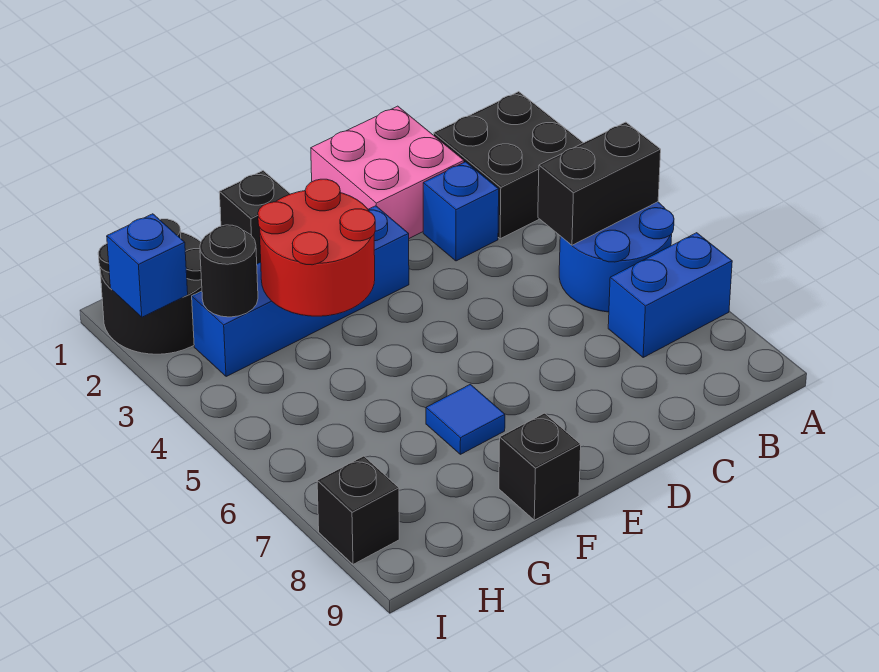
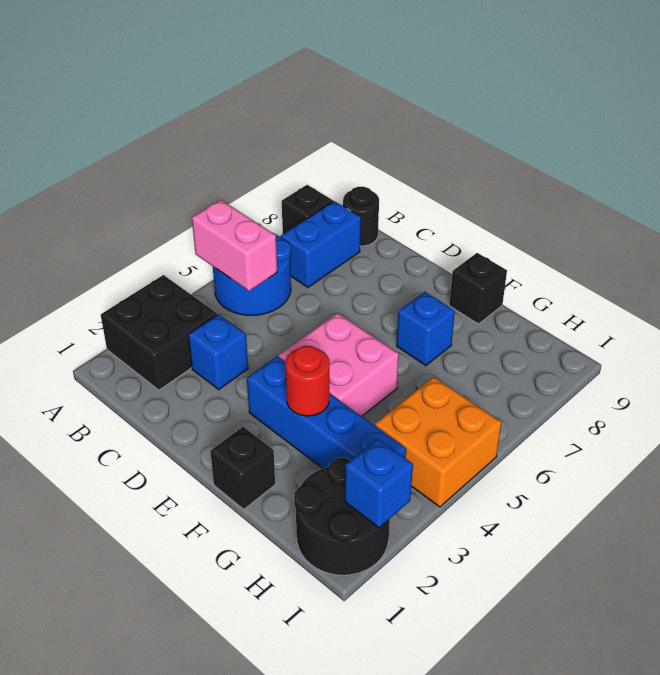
black brick A5:B5 level 2 -> pink brick A5:B5 level 2
blue brick A7:B7 level 1 -> blue brick B7:B8 level 1
pink brick C1:D2 level 1 -> pink brick E4:F5 level 1
red round brick F3:G4 level 2 -> red round brick F3 level 2
blue tile F7 level 1 -> blue brick F7 level 1
black round brick H3 level 2 -> black round brick B9 level 1
none -> orange brick H4:I5 level 1
black brick I8 level 1 -> black brick A8 level 1

